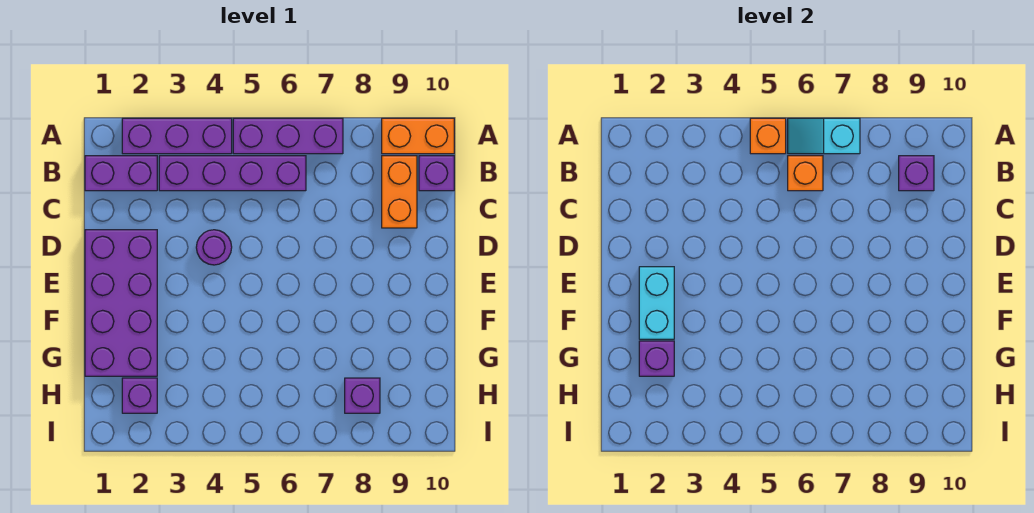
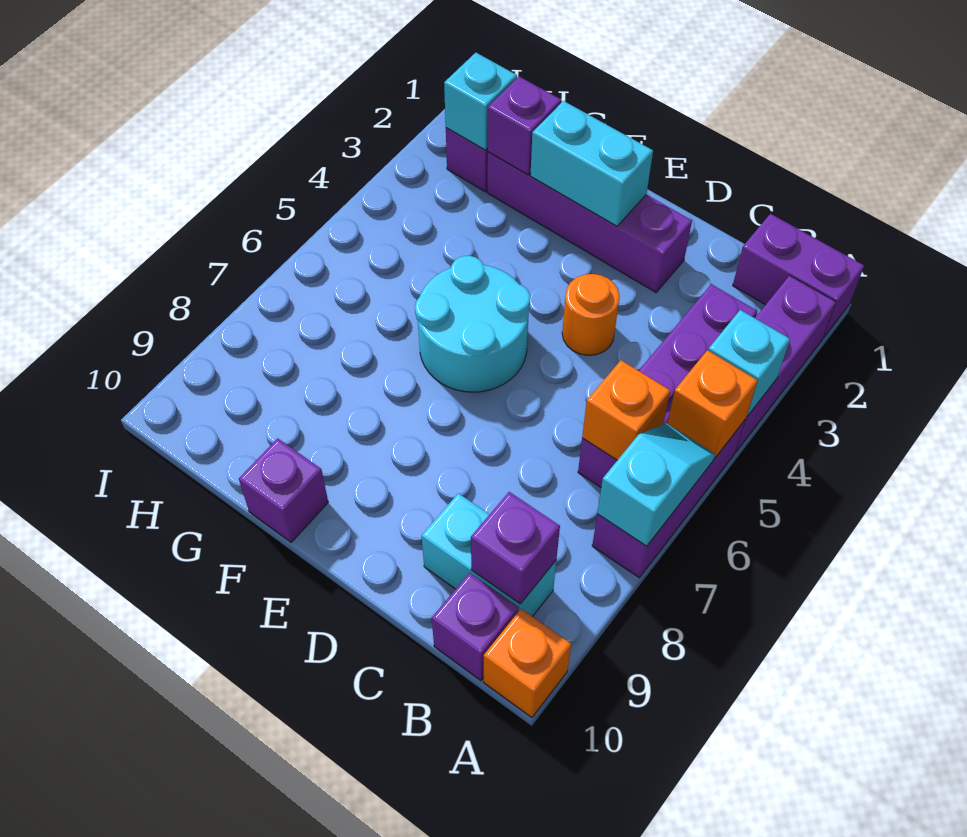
none -> cyan brick A4 level 2
orange brick A9:A10 level 1 -> orange brick A10 level 1
purple brick B1:B2 level 1 -> purple brick A1:B1 level 1
orange brick B9:C9 level 1 -> cyan brick B9:C9 level 1
purple brick D1:G2 level 1 -> purple brick D2:G2 level 1
purple round brick D4 level 1 -> orange round brick D4 level 1
none -> cyan round brick E5:F6 level 1
none -> cyan brick H2 level 2
purple brick H8 level 1 -> purple brick F10 level 1

